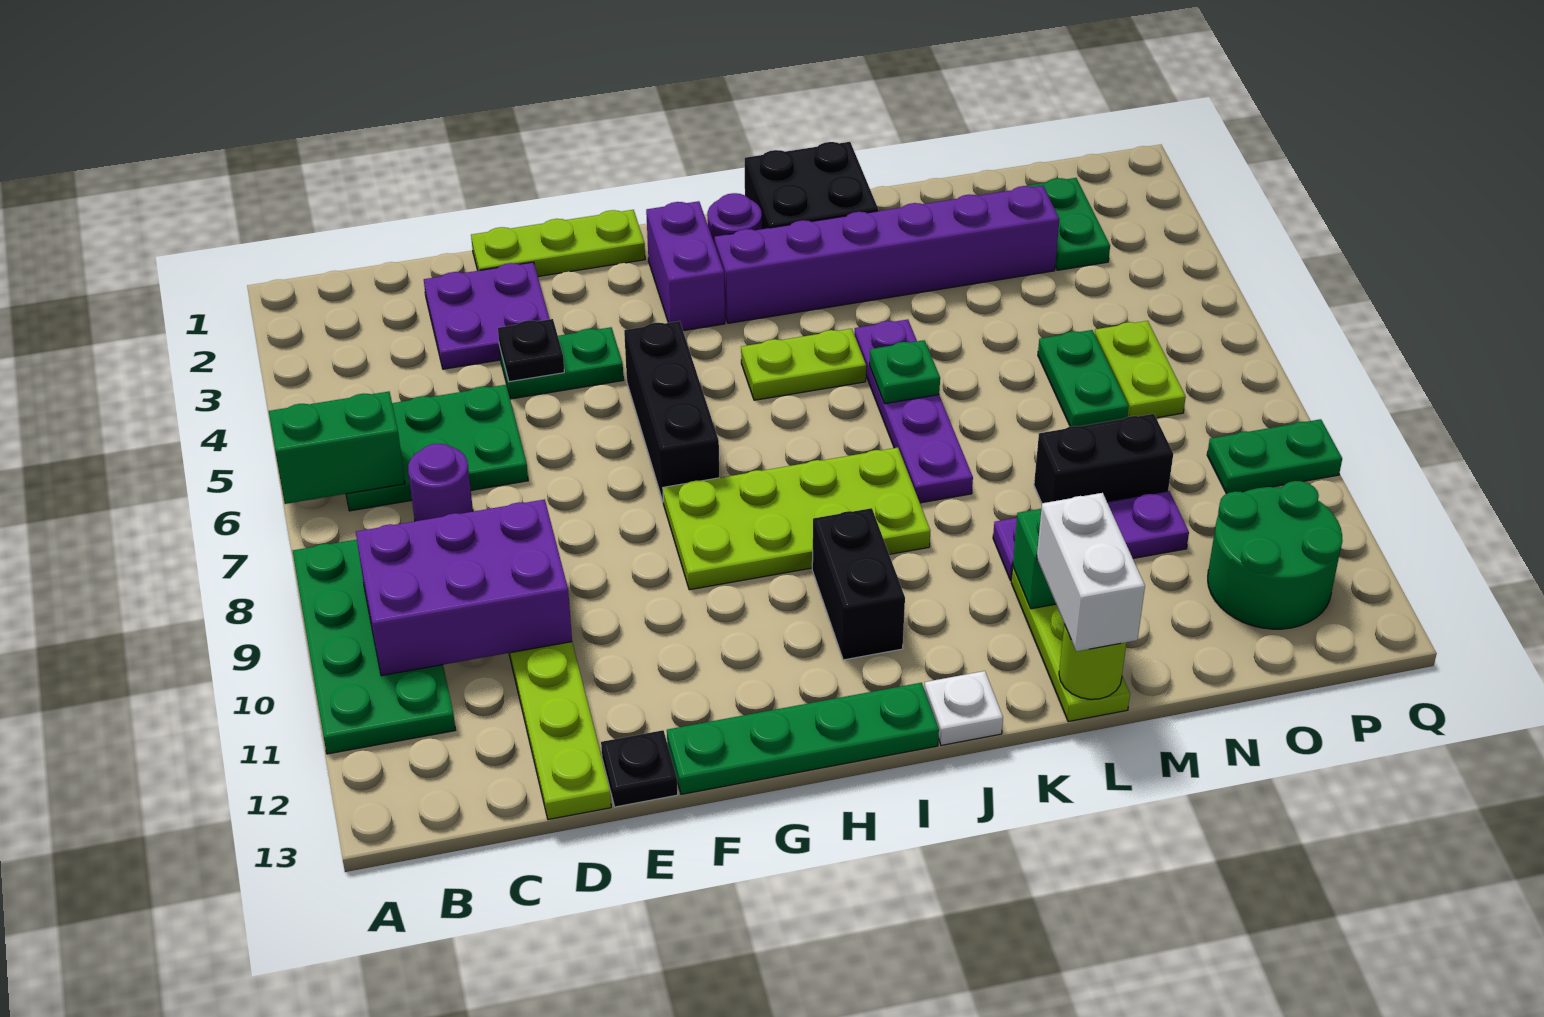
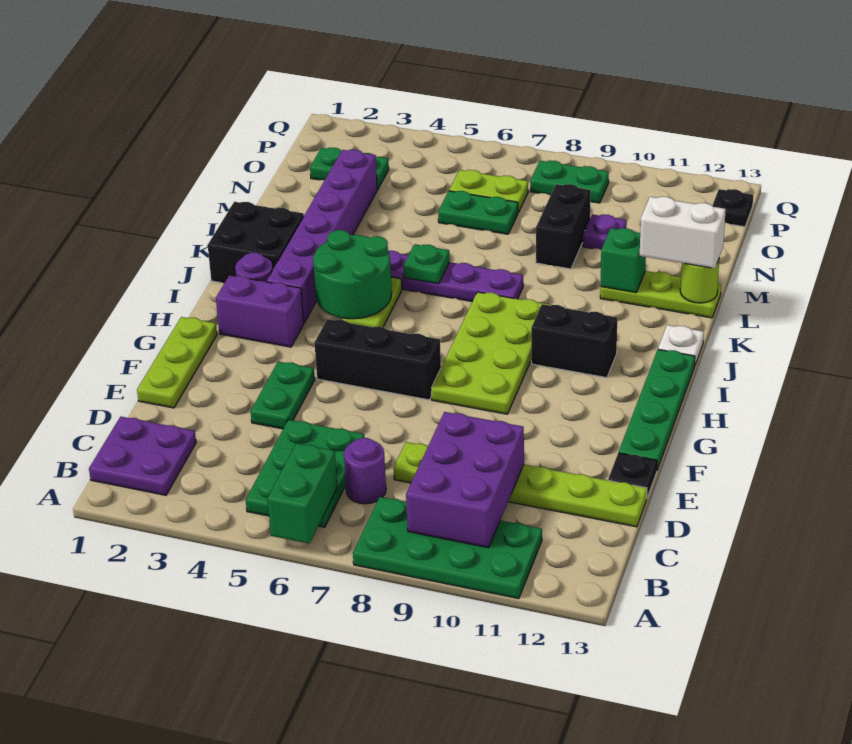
purple plate D2:E3 level 1 -> purple plate B1:C2 level 1
black plate E4 level 2 -> black plate P13 level 1
purple plate L10:N10 level 1 -> purple plate N10 level 1
green round brick O11:P12 level 1 -> green round brick I4:J5 level 2
green plate P9:Q9 level 1 -> green plate P8:P9 level 1

